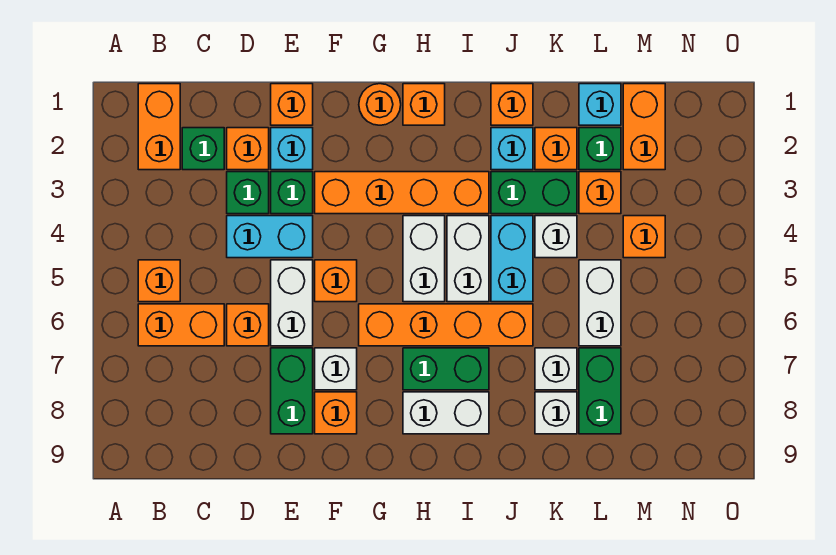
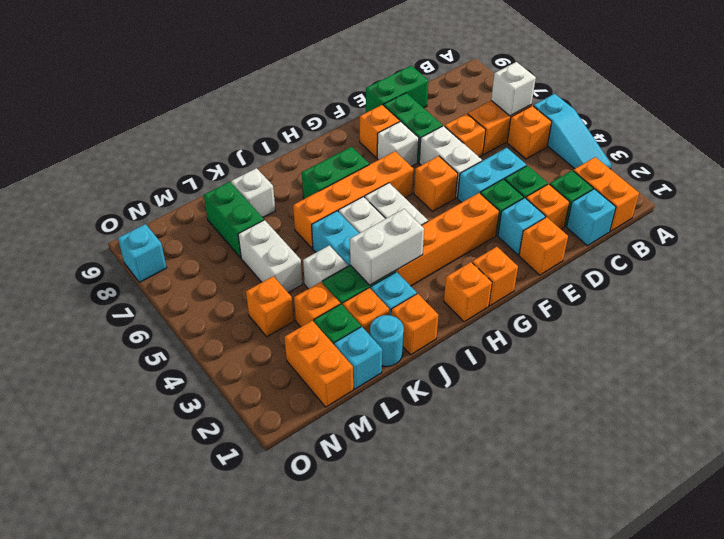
none -> cyan slope A3:A5 level 1 top 5
none -> cyan brick C1 level 1
none -> green brick D9:E9 level 1
orange round brick G1 level 1 -> orange brick G1 level 1
white brick H8:I8 level 1 -> white brick I3:J3 level 2
none -> cyan round brick K1 level 1
white brick K7 level 1 -> white brick B6 level 2
none -> cyan brick O8 level 1

